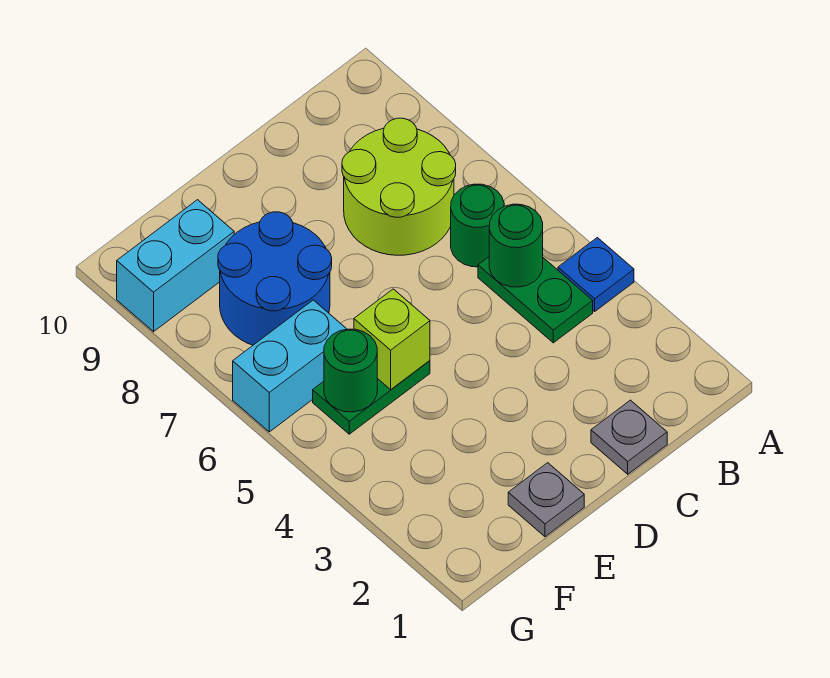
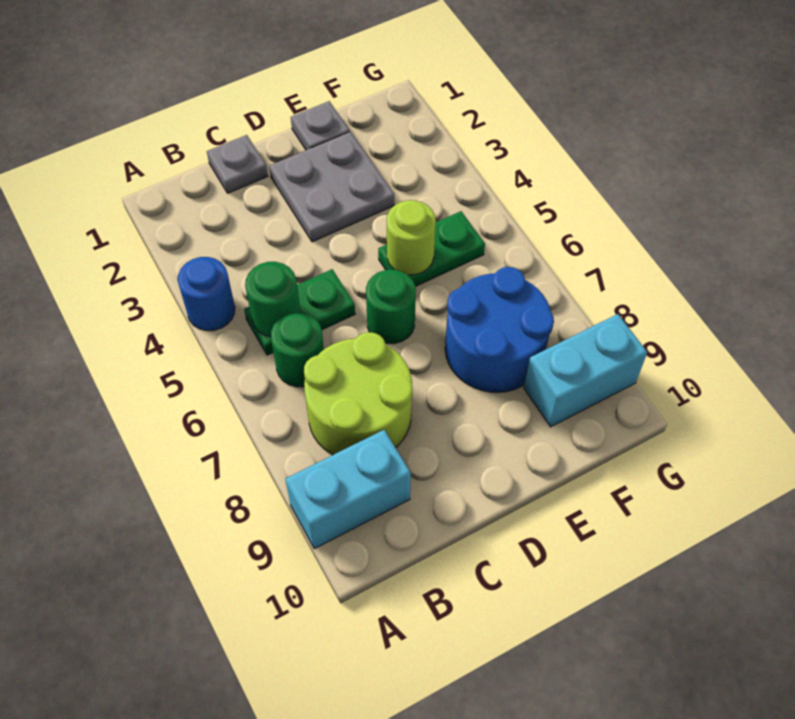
blue plate A4 level 1 -> blue round brick A4 level 1
green plate B4:B5 level 1 -> green plate B5:C5 level 1
none -> grey plate D2:E3 level 1
lime brick E5 level 2 -> lime round brick E5 level 2
green round brick F5 level 2 -> green round brick D6 level 1
cyan brick F6:G6 level 1 -> cyan brick A9:B9 level 1

